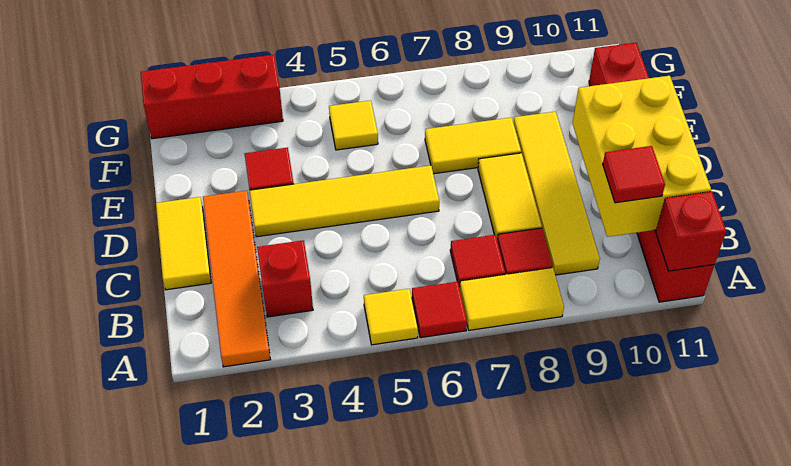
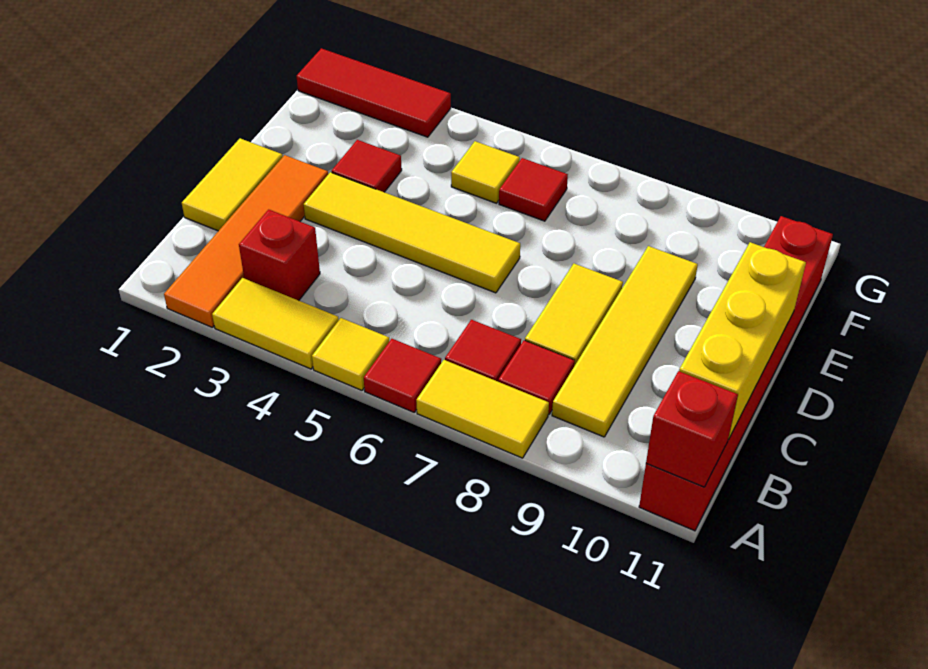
yellow brick B10:D11 level 2 -> yellow brick B11:D11 level 2
red tile B10 level 3 -> red tile F6 level 1
yellow tile E7:E8 level 1 -> yellow tile A3:A4 level 1
red brick G1:G3 level 1 -> red tile G1:G3 level 1

